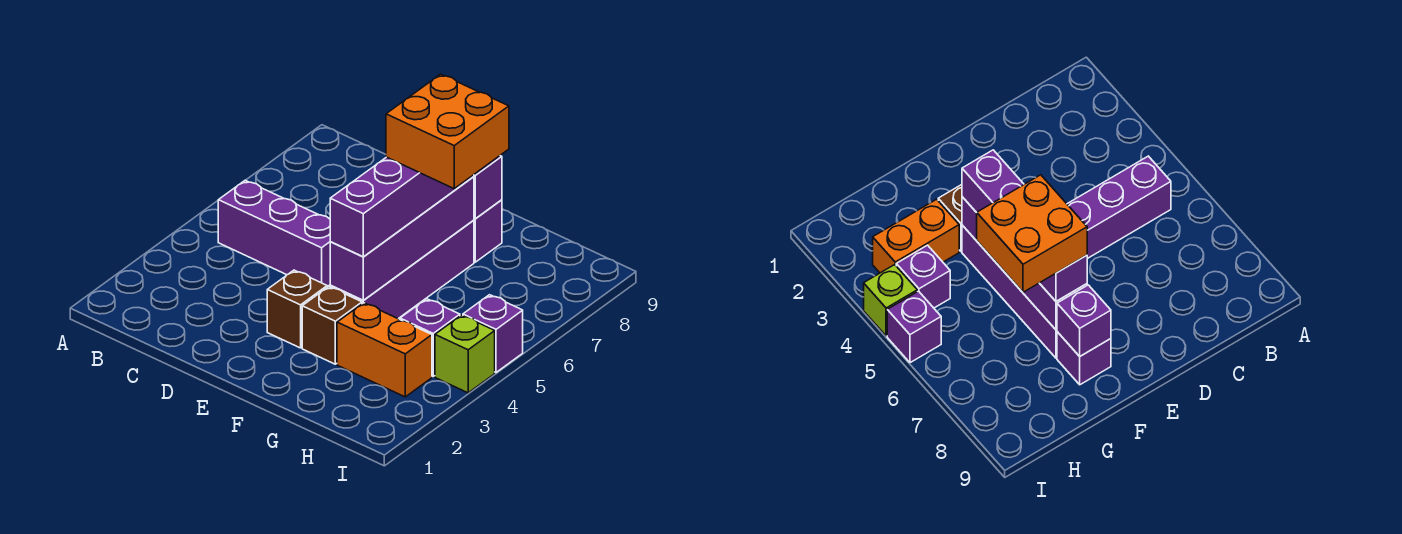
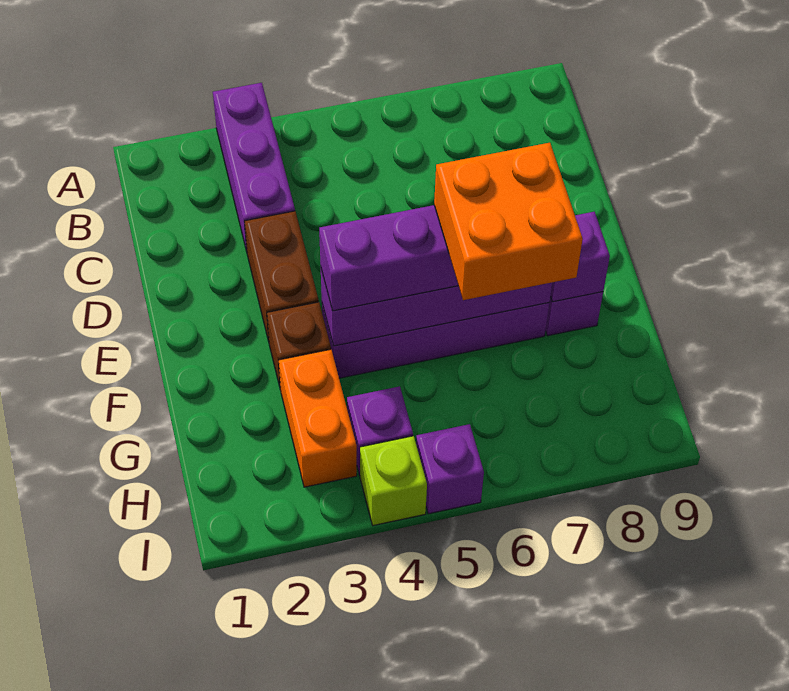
purple brick B5:D5 level 1 -> purple brick A3:C3 level 1
brown brick E3 level 1 -> brown brick D3:E3 level 1

